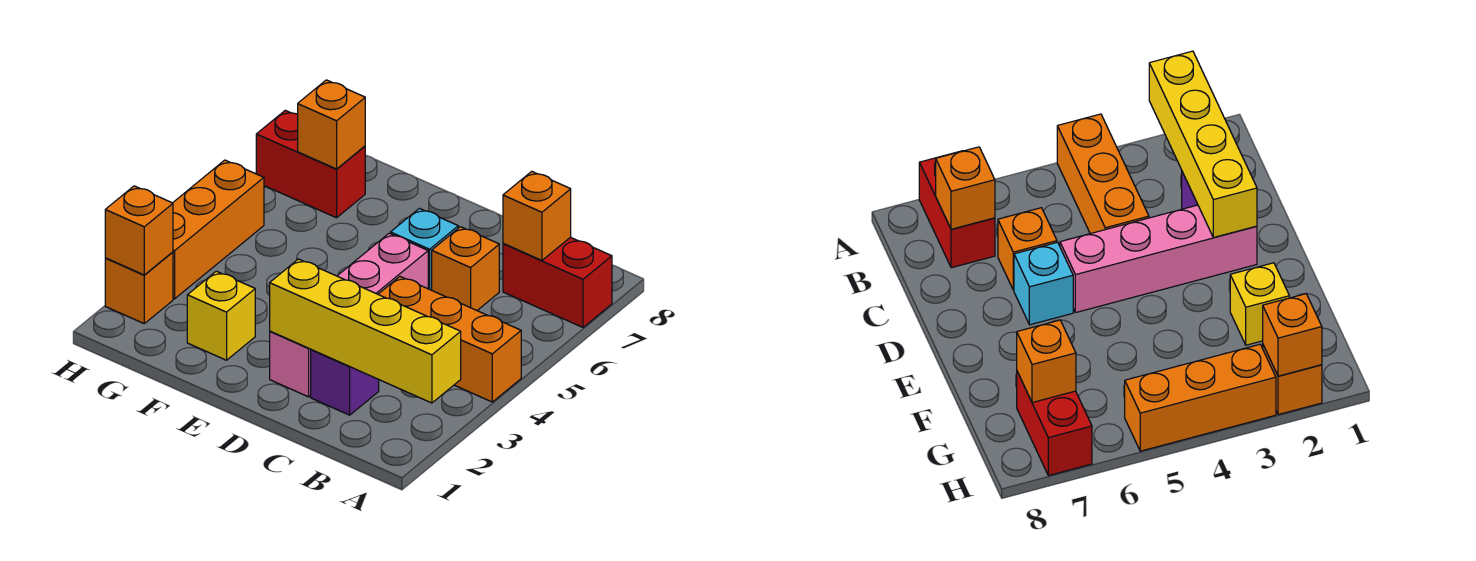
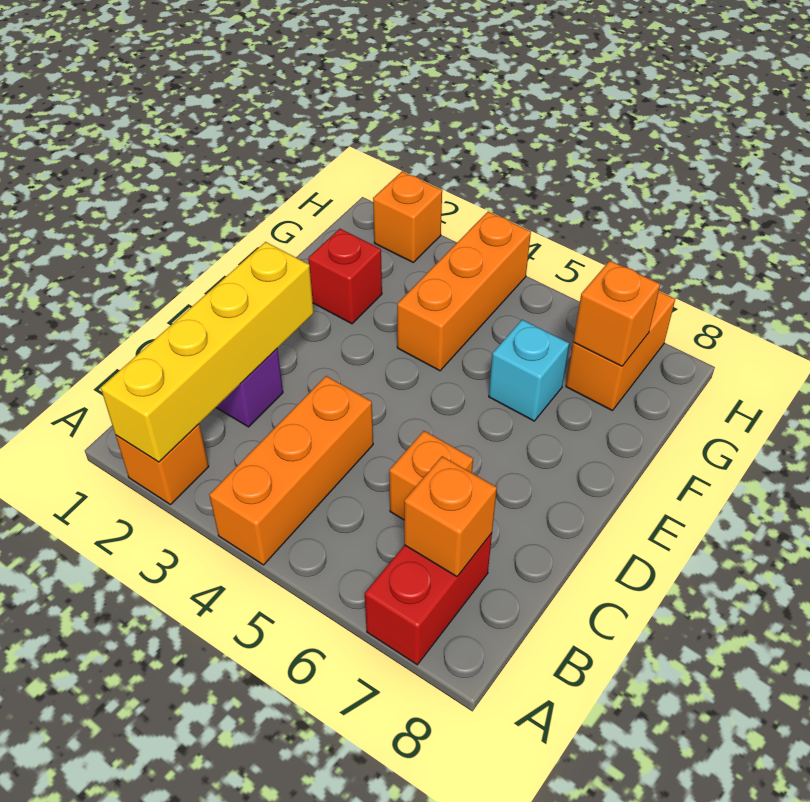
pink brick D2:D5 level 1 -> none
cyan brick D6 level 1 -> cyan brick F6 level 1
yellow brick F2 level 1 -> red brick F2 level 1
red brick G7:H7 level 1 -> orange brick G7:H7 level 1
orange brick H2 level 2 -> orange brick A2 level 1
orange brick H3:H5 level 1 -> orange brick F4:H4 level 1

